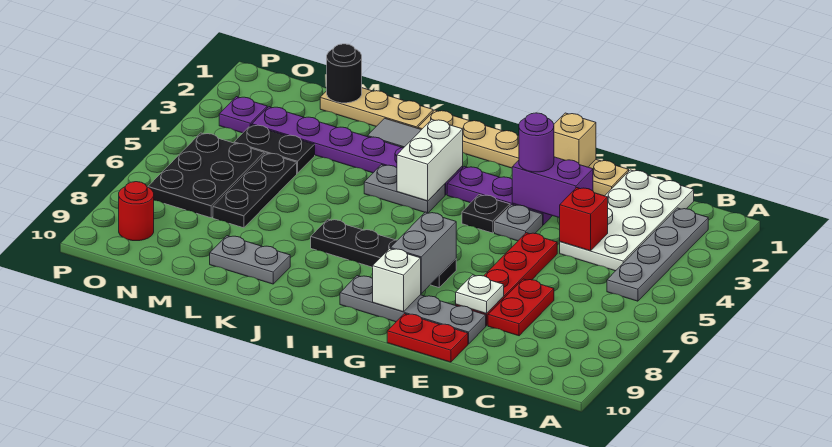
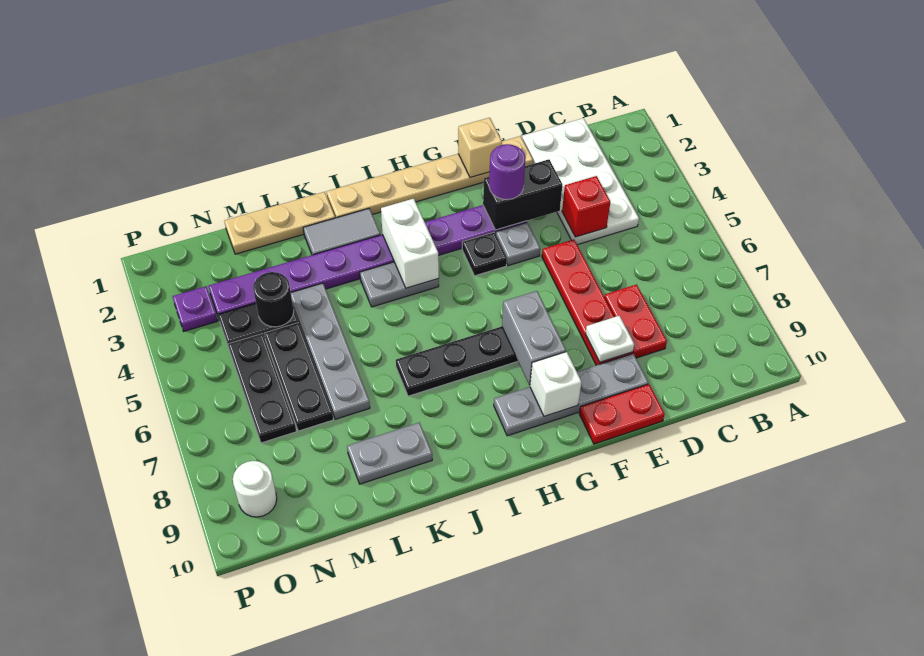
grey plate B2:B5 level 1 -> grey plate L4:L7 level 1
purple brick E3:F3 level 2 -> black brick E3:F3 level 2
black round brick M1 level 2 -> black round brick M4 level 2
black plate N5:O7 level 1 -> black plate N5:N7 level 1
red round brick O9 level 1 -> white round brick O9 level 1

